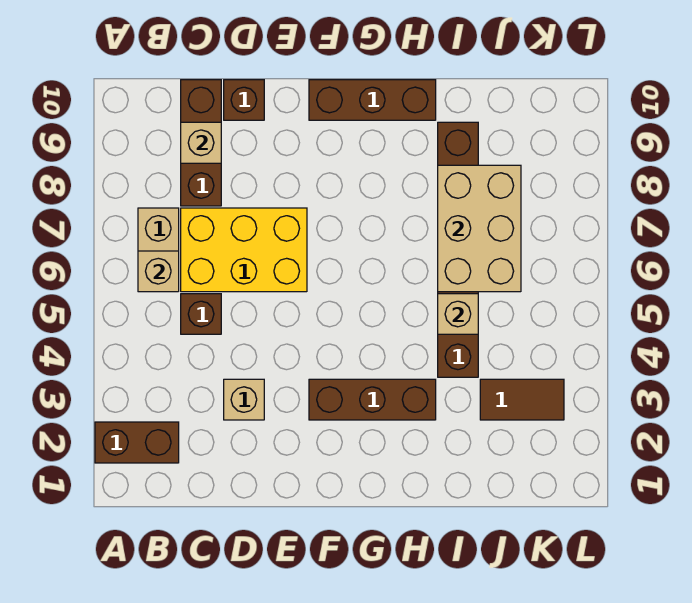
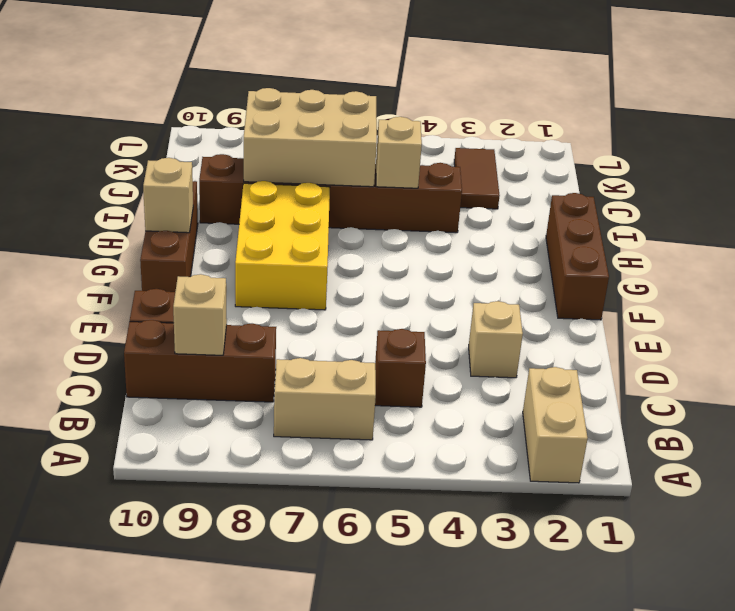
brown brick A2:B2 level 1 -> tan brick A2:B2 level 1
tan brick B6 level 2 -> tan brick G10 level 2
yellow brick C6:E7 level 1 -> yellow brick F7:H8 level 1
brown brick F3:H3 level 1 -> brown brick F1:H1 level 1

